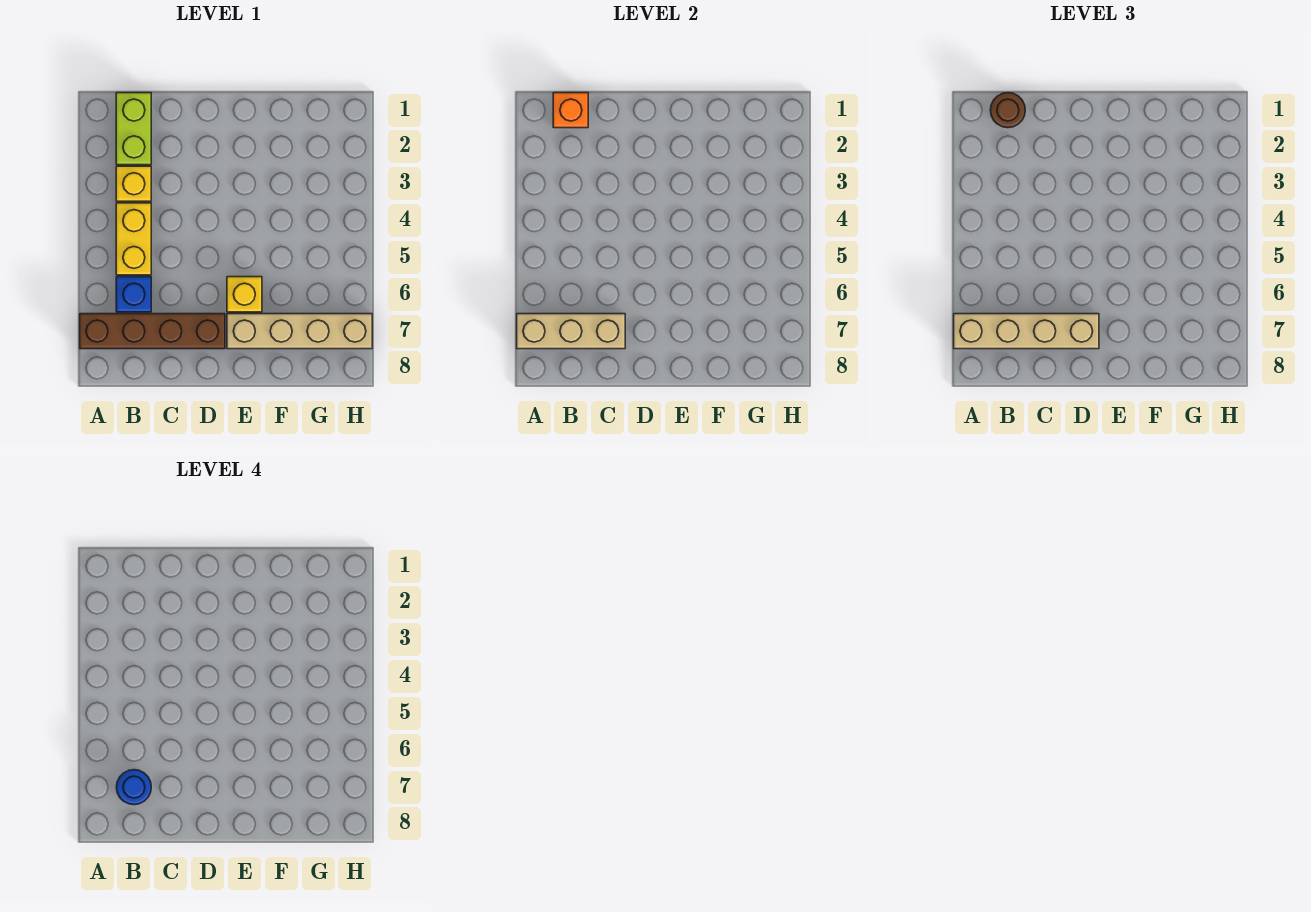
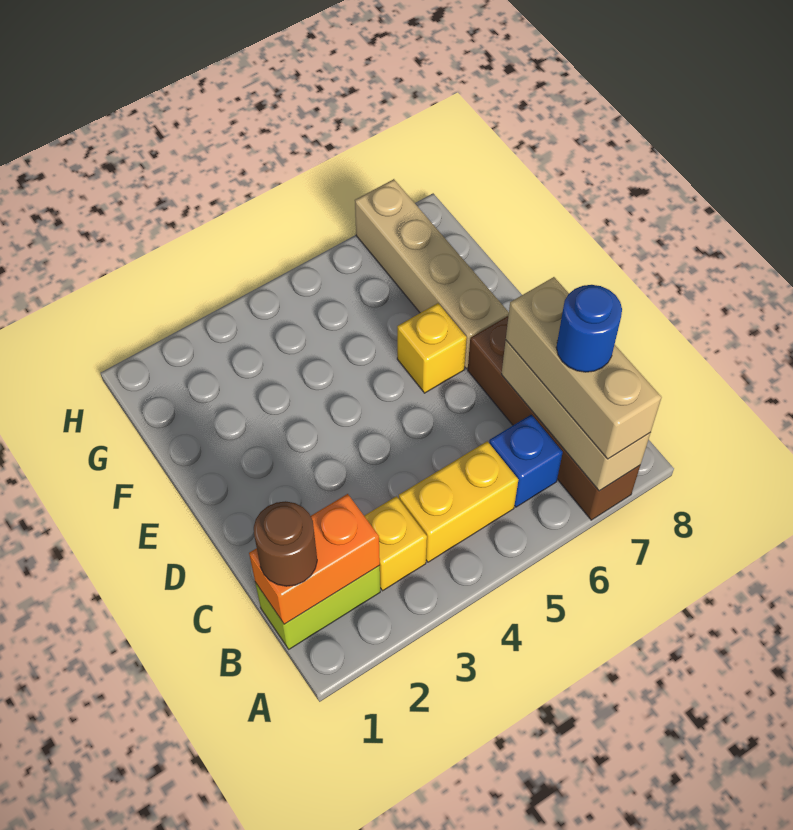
tan brick A7:D7 level 3 -> tan brick A7:C7 level 3
orange brick B1 level 2 -> orange brick B1:B2 level 2

